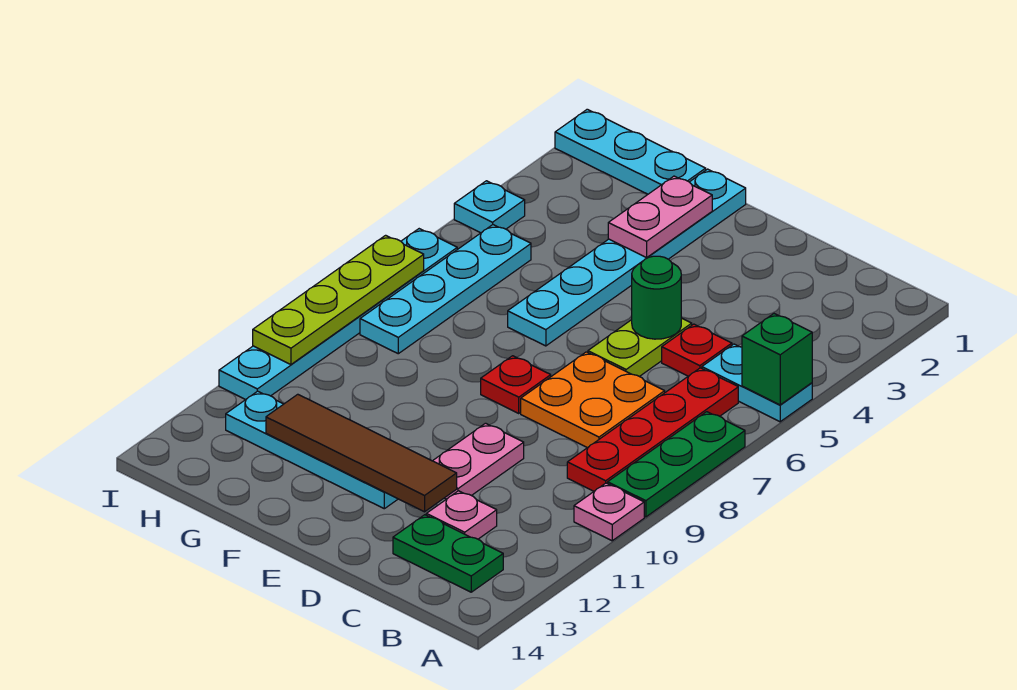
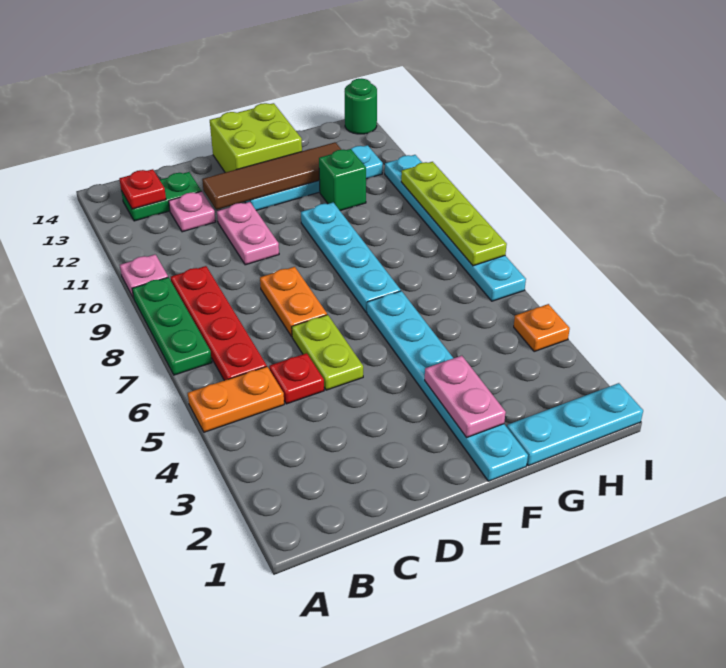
cyan plate A5:B5 level 1 -> orange plate A5:B5 level 1
green brick A5 level 2 -> green brick G11 level 1
orange plate C7:D8 level 1 -> orange plate D7:D8 level 1
green round brick D5 level 2 -> green round brick I14 level 1
red plate E8 level 1 -> red plate B13 level 2
none -> lime brick E13:F14 level 1
cyan plate H5:H8 level 1 -> cyan plate F7:F10 level 1
cyan plate I4 level 1 -> orange plate I4 level 1

